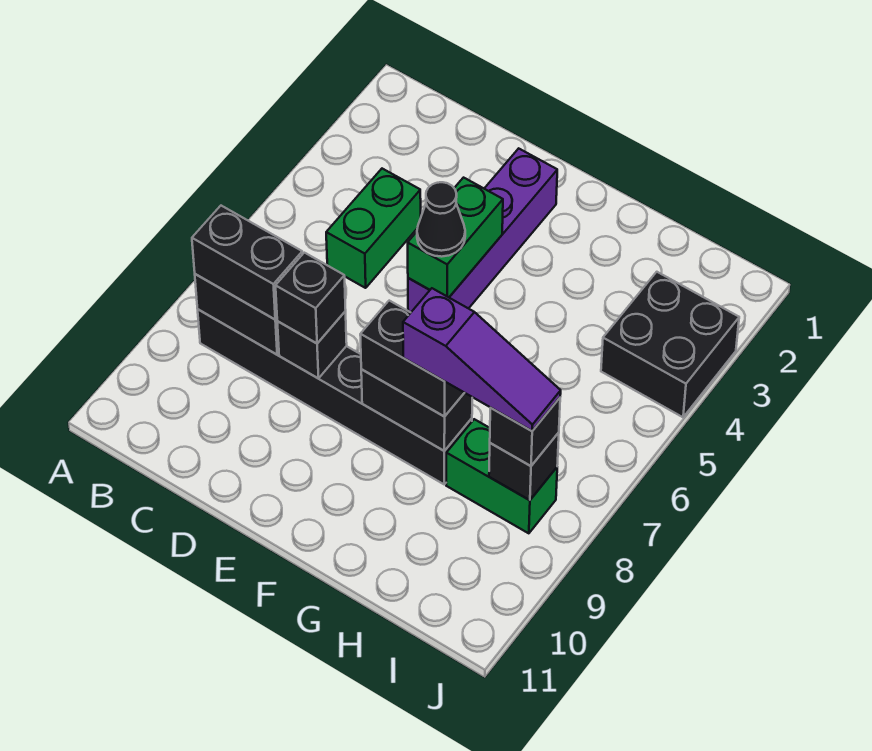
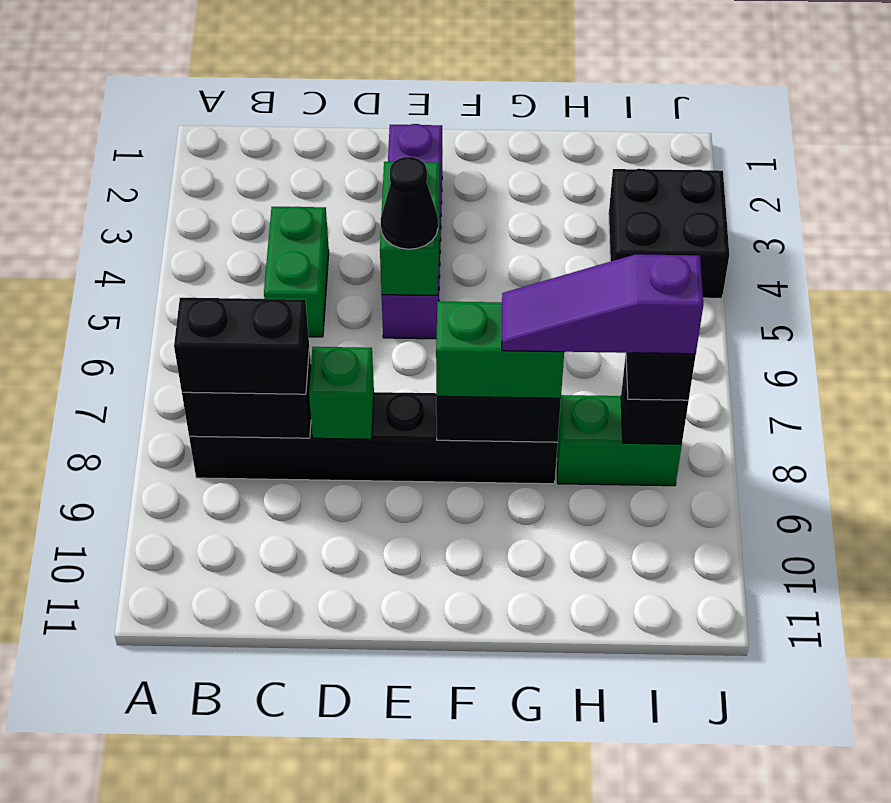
black brick D8 level 2 -> green brick D8 level 2
black brick D8 level 3 -> none
black brick F8:G8 level 3 -> green brick F8:G8 level 3
purple slope G8:I8 level 4 top G -> purple slope G8:I8 level 4 top I

